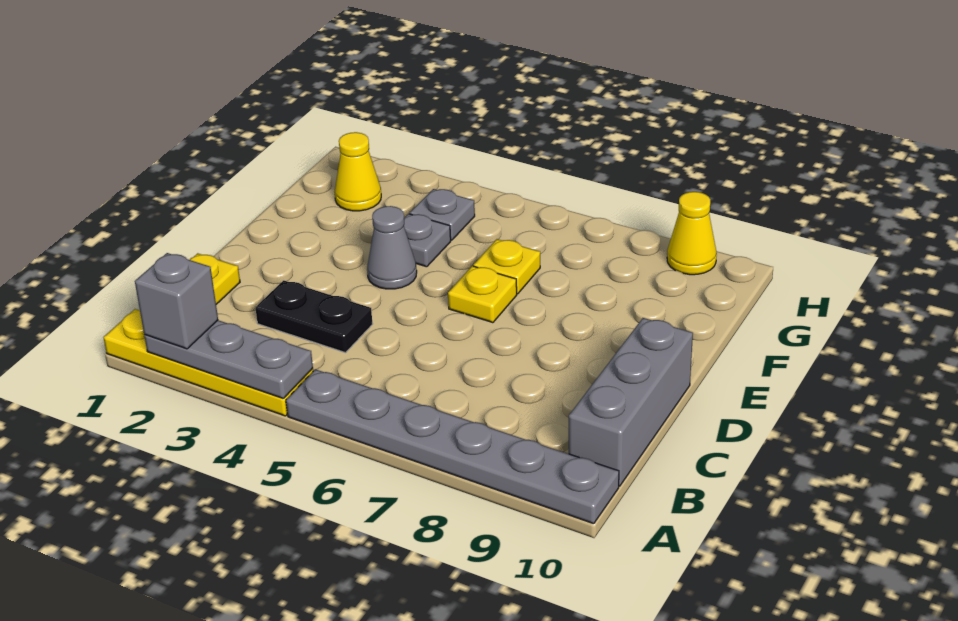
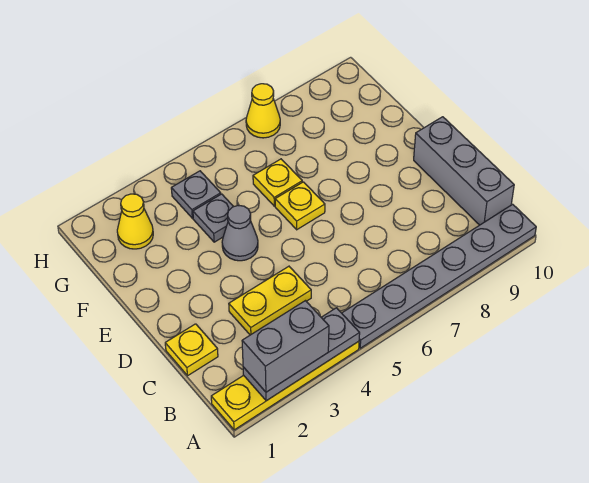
grey brick A2 level 3 -> grey brick A2:A3 level 3
black plate C3:C4 level 1 -> yellow plate C3:C4 level 1
yellow cone H9 level 1 -> yellow cone H7 level 1

